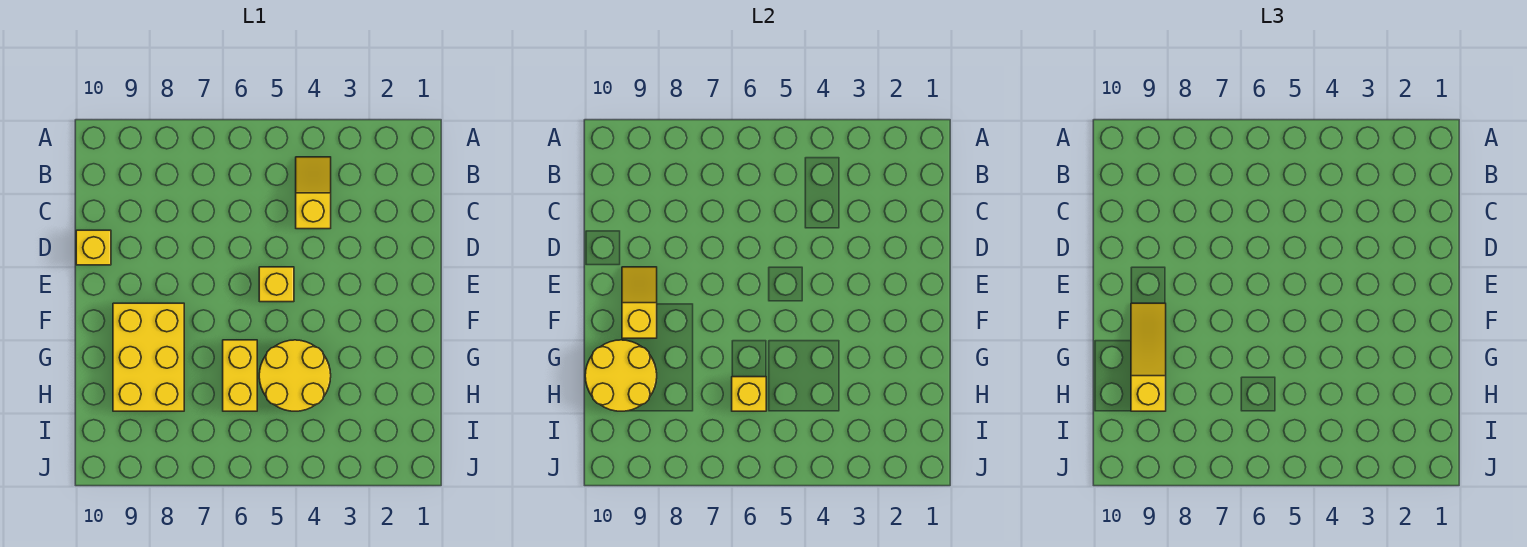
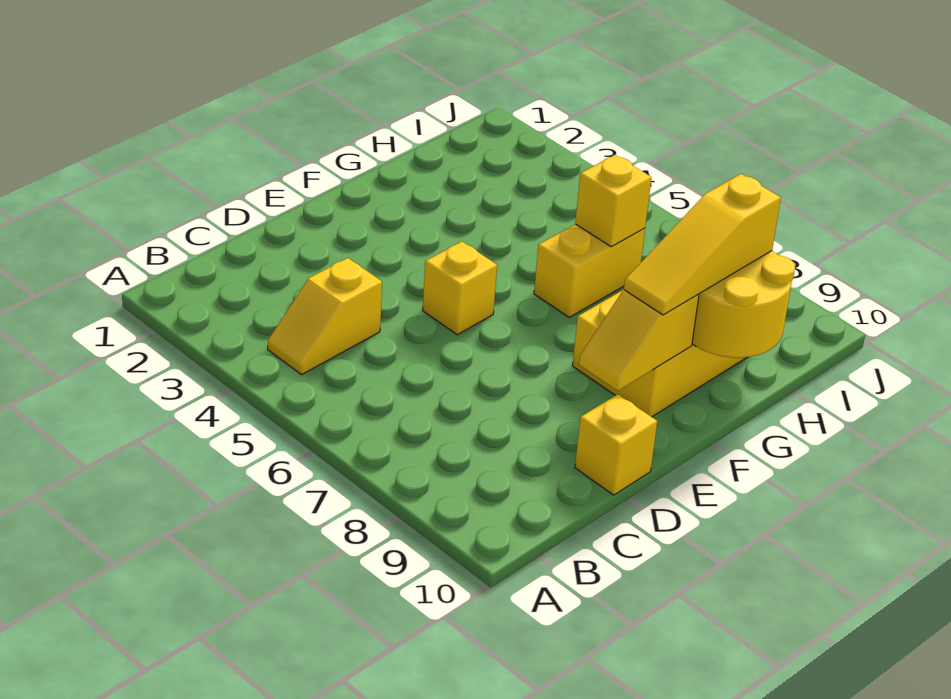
yellow round brick G4:H5 level 1 -> none

